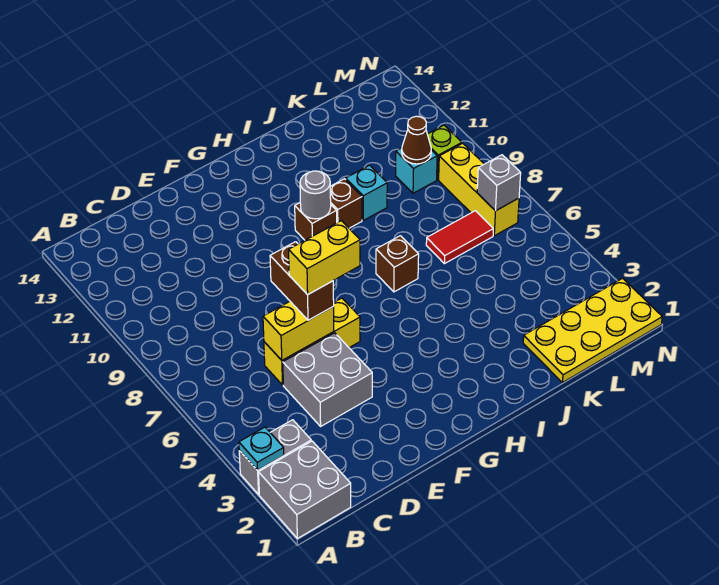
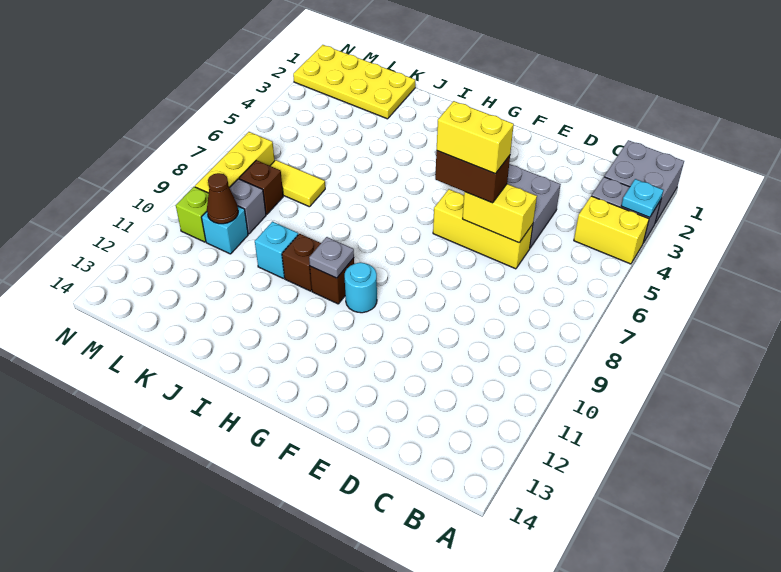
none -> yellow brick A4:B4 level 1
brown brick E6:E7 level 3 -> brown brick E6:F6 level 3
none -> cyan round brick G10 level 1
grey round brick H10 level 2 -> grey plate H10 level 2
brown brick I7 level 1 -> brown brick L8 level 1
red tile K7:L7 level 1 -> yellow tile K7:L7 level 1
grey brick M7 level 2 -> grey brick L9 level 1

